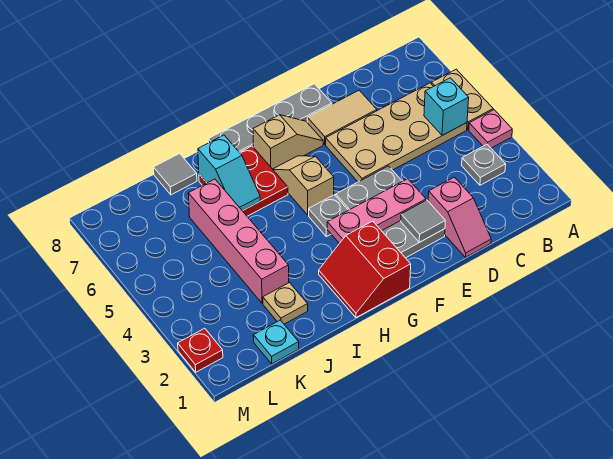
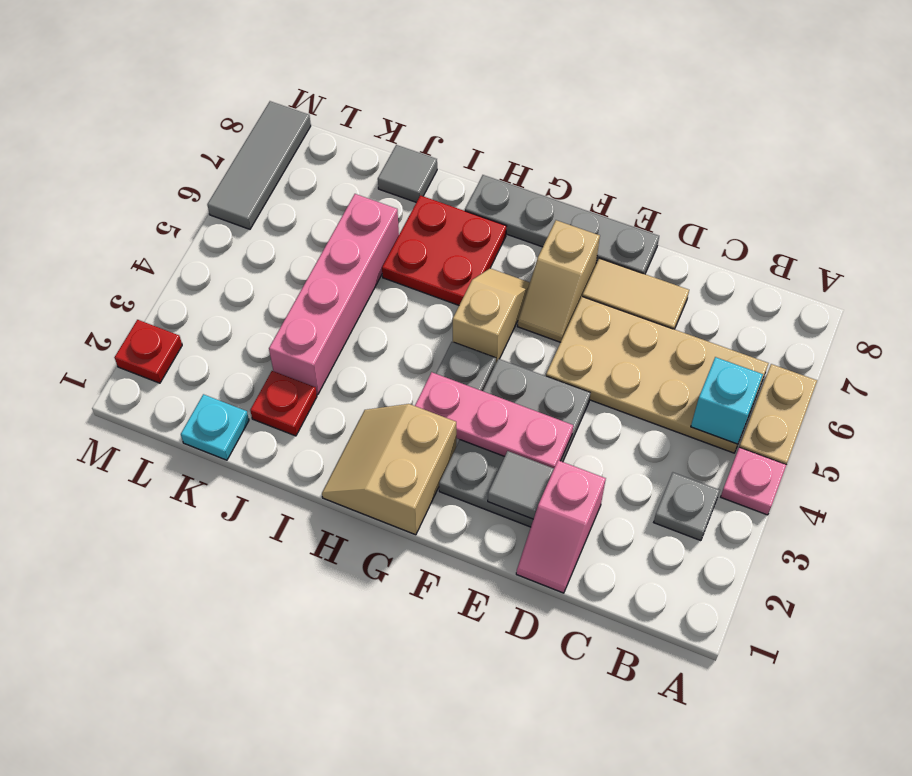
tan slope F7:G7 level 1 top G -> tan slope F6:F7 level 1 top 7
red slope G1:H2 level 1 top G -> tan slope G1:H2 level 1 top G
cyan slope I6:I7 level 2 top 7 -> none
tan plate J2 level 1 -> red plate J2 level 1
none -> grey tile M6:M8 level 1

